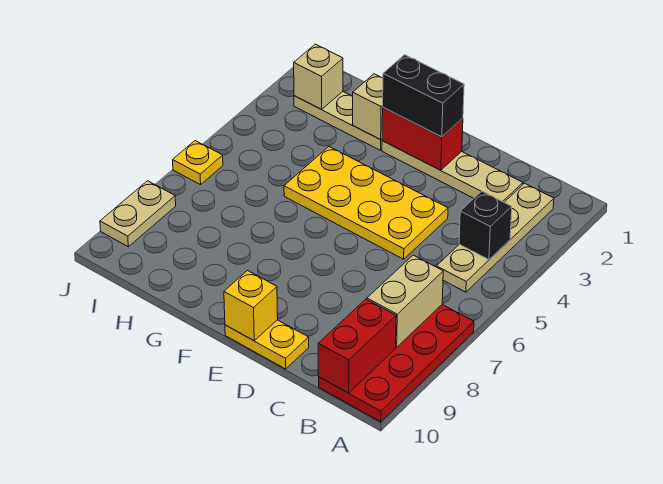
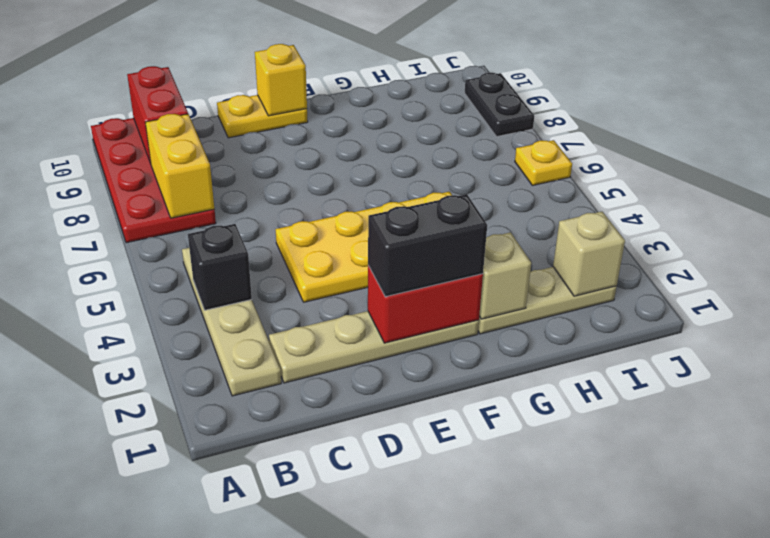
tan brick B7:B8 level 2 -> yellow brick B7:B8 level 2
tan plate J8:J9 level 1 -> black plate J8:J9 level 1

